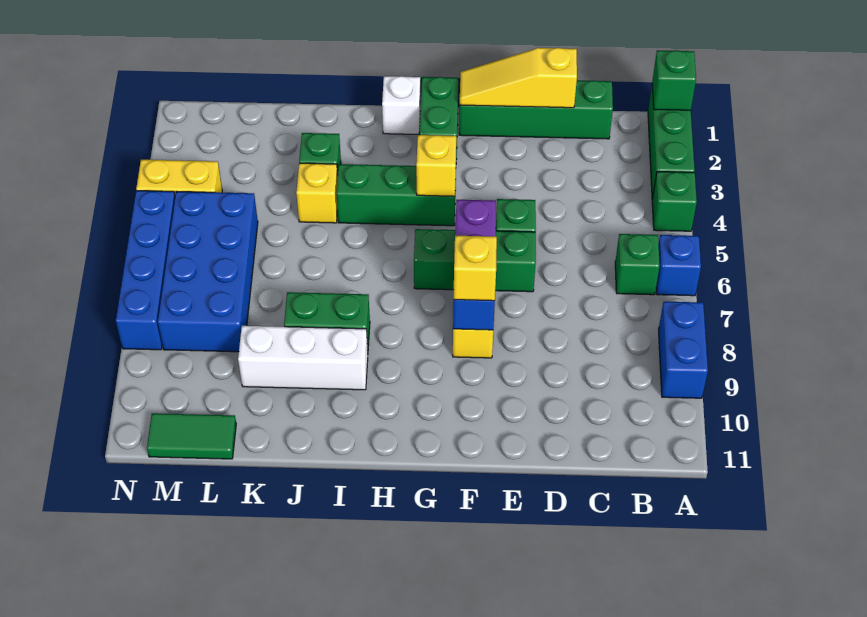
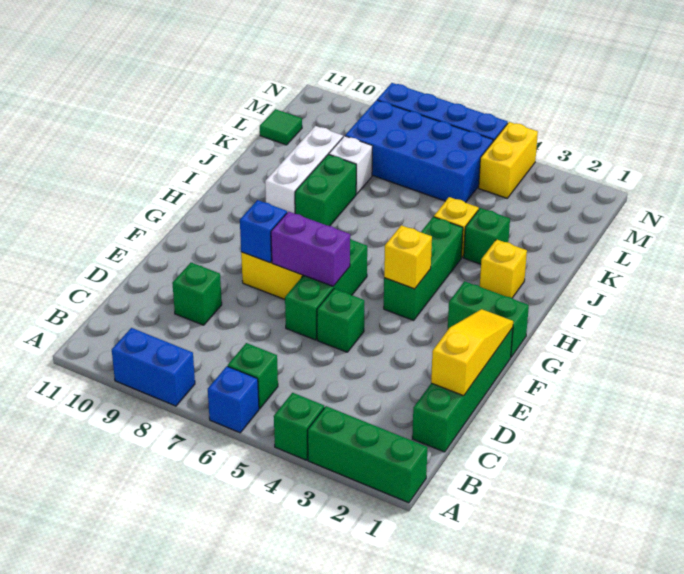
green brick A1 level 2 -> green brick D9 level 1
yellow brick F8 level 3 -> yellow brick I2 level 1
white brick H1 level 1 -> white brick K8 level 1
green tile L11:M11 level 1 -> green tile L11 level 1

